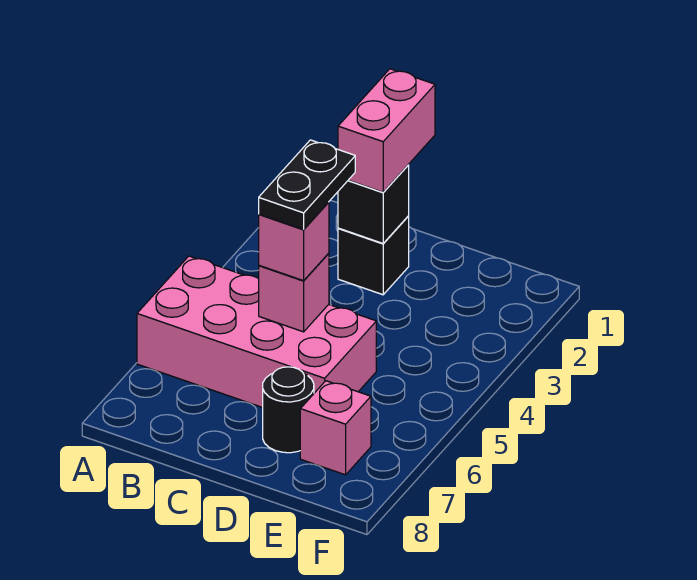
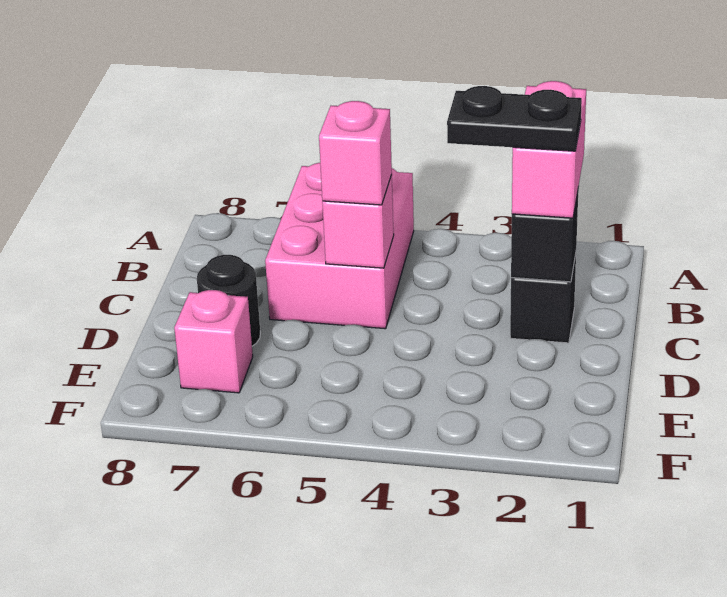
pink brick A5:D6 level 1 -> pink brick A5:C6 level 1
pink brick C1:C2 level 3 -> pink brick B2:C2 level 3
black plate C4:C5 level 4 -> black plate C2:C3 level 4

